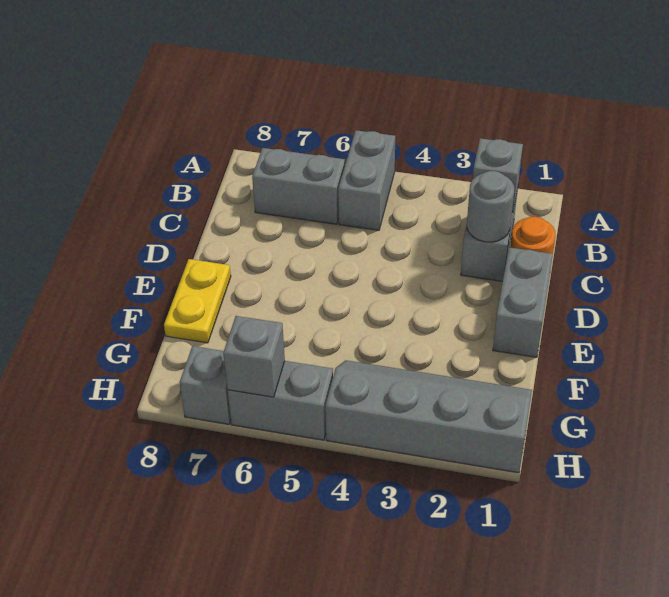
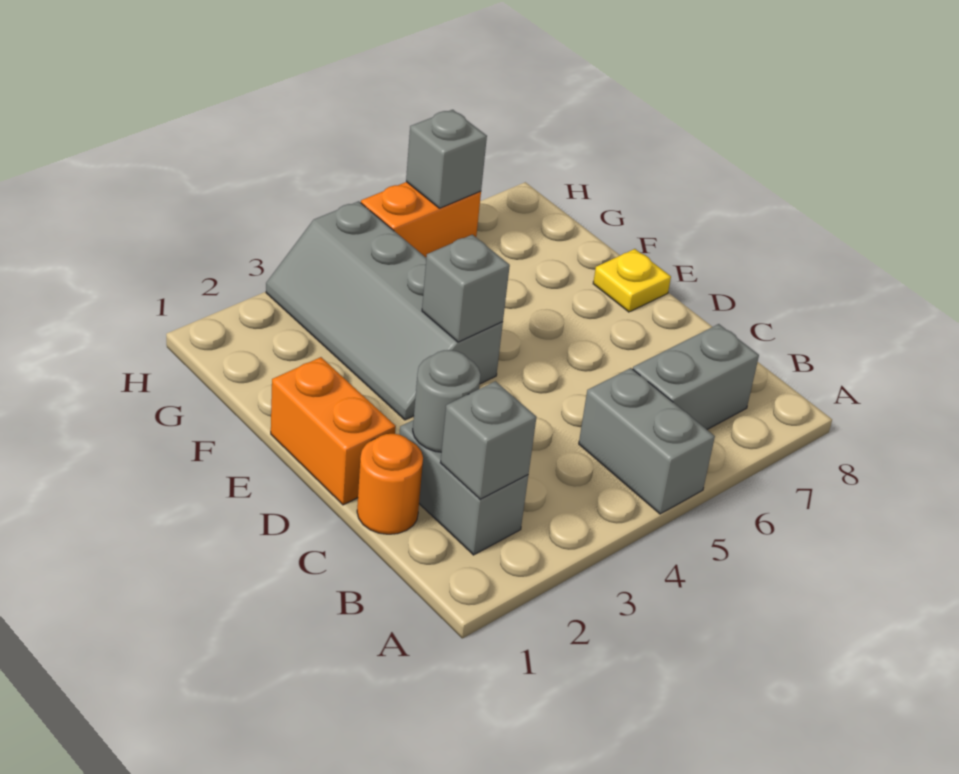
grey brick D1:E1 level 1 -> orange brick D1:E1 level 1
yellow plate E8:F8 level 1 -> yellow plate E8 level 1
grey slope G1:H4 level 1 top H -> grey slope E3:H4 level 1 top 4
grey brick H5:H6 level 1 -> orange brick H5:H6 level 1
grey brick H7 level 1 -> grey brick E4 level 2

